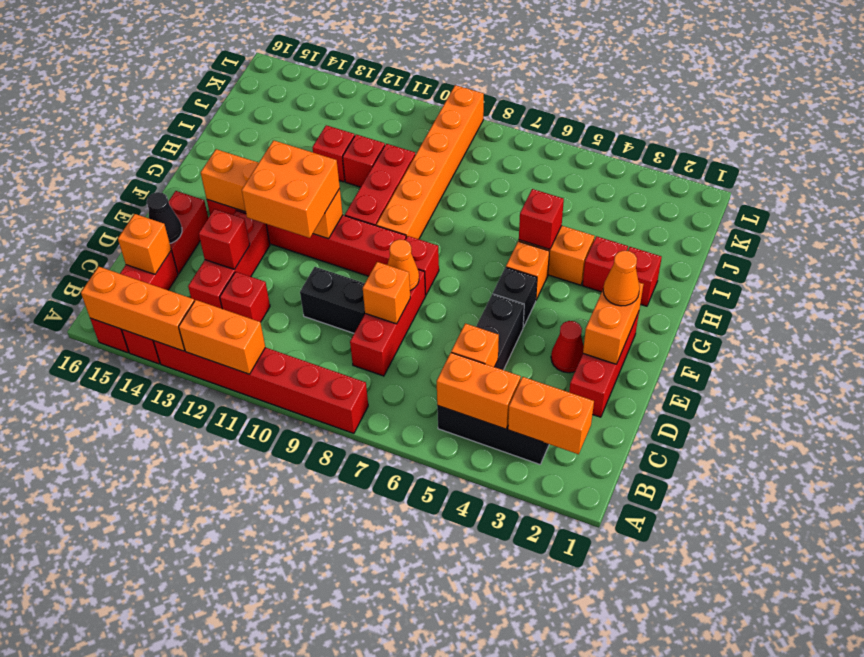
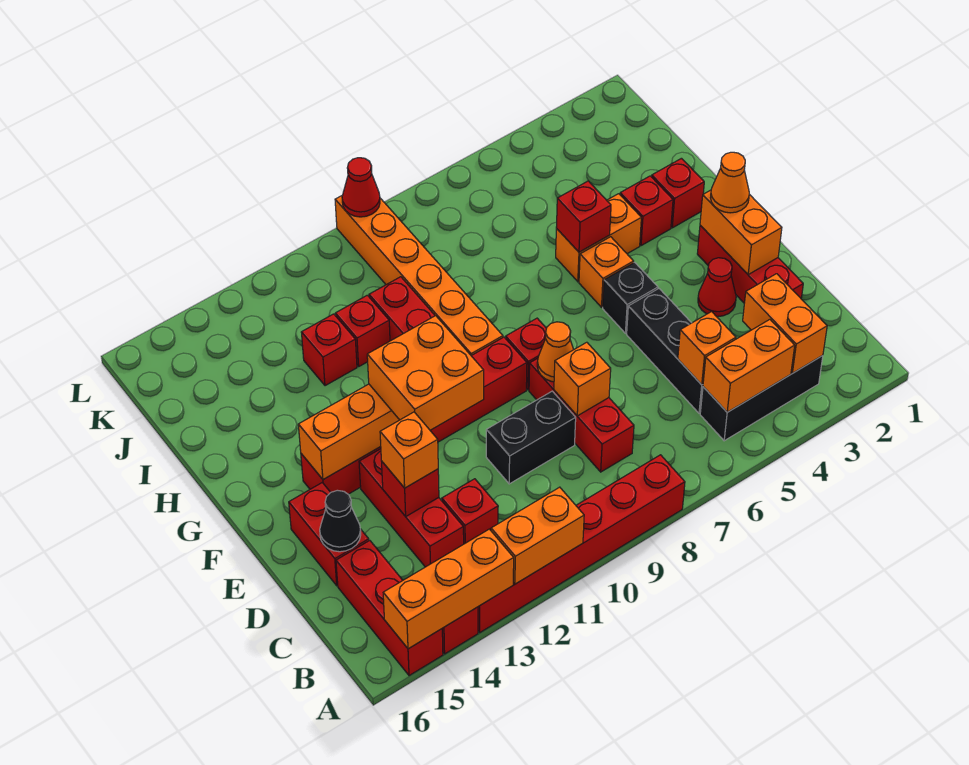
orange brick B2:B3 level 2 -> orange brick B3:C3 level 2
orange brick C15 level 2 -> orange brick D13 level 3
none -> red cone L9 level 2

